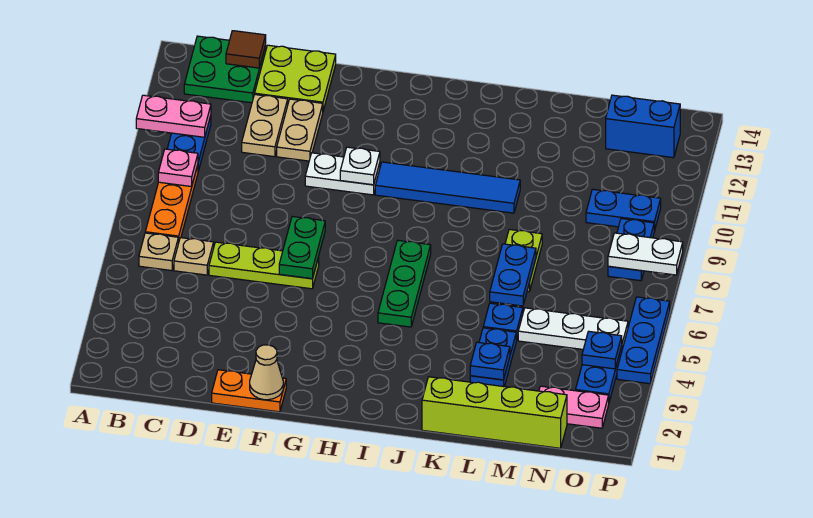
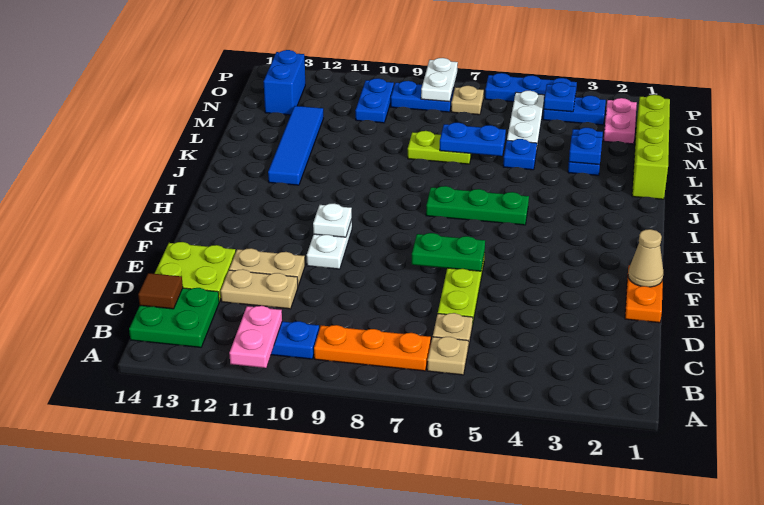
pink plate B9 level 2 -> none
blue tile H10:K10 level 1 -> blue tile J12:M12 level 1
blue plate L3:L4 level 1 -> blue plate L3:M3 level 1
none -> tan plate O7 level 1

